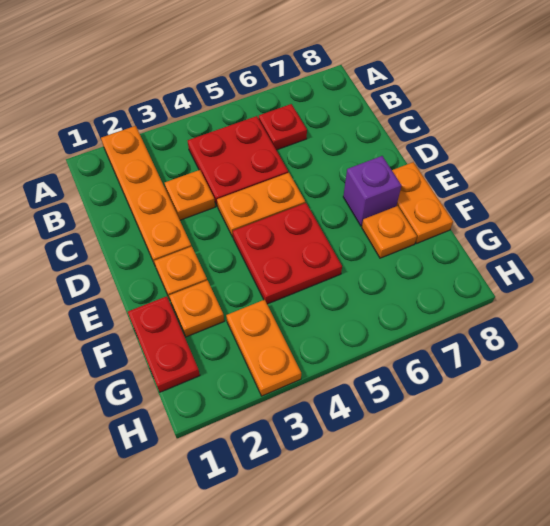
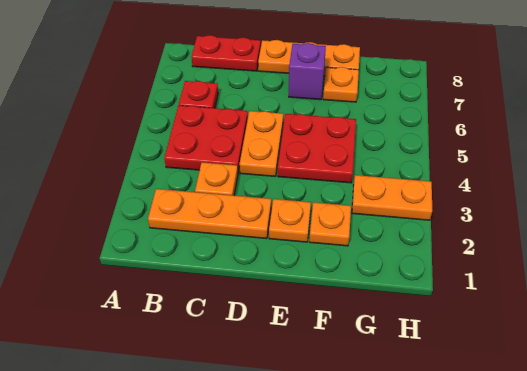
orange plate A2:D2 level 1 -> orange plate B2:D2 level 1
orange plate E8:F8 level 1 -> orange plate D8:F8 level 1
red plate F1:G1 level 1 -> red plate B8:C8 level 1

